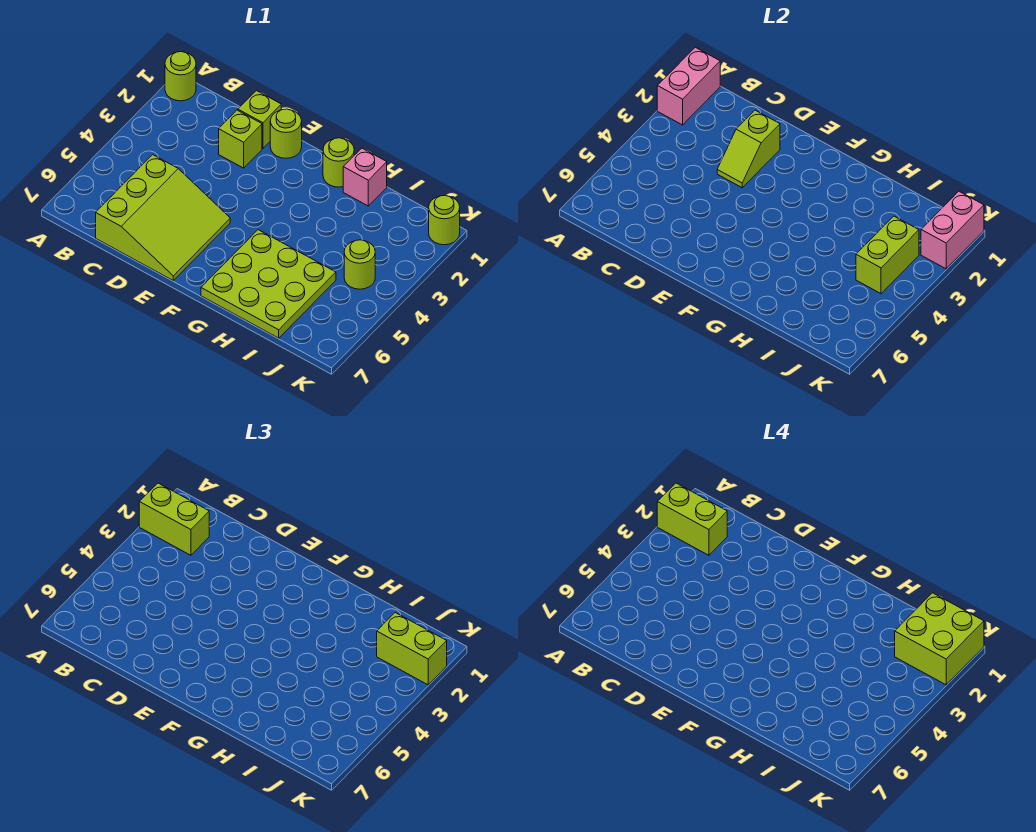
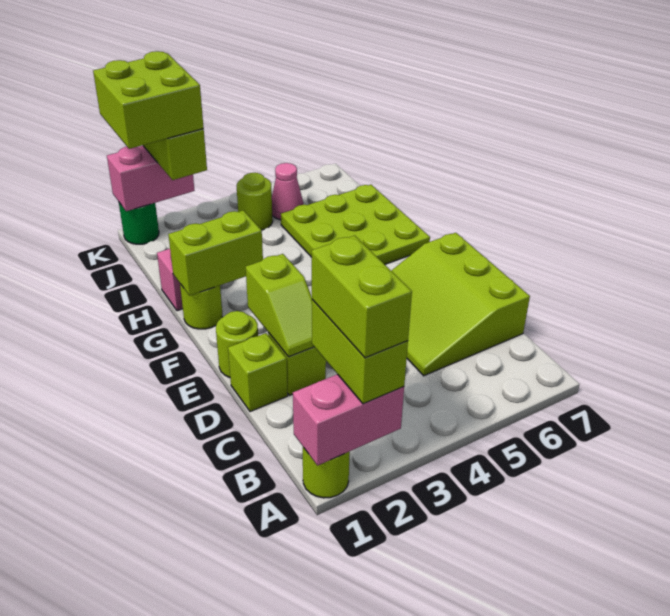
lime slope C5:E7 level 1 top C -> lime slope C5:E7 level 1 top 7
lime slope D2:D3 level 2 top 2 -> lime slope D2:E2 level 2 top E
lime brick J3:J4 level 2 -> lime brick G1:G2 level 2
none -> pink cone J5 level 1
lime round brick K1 level 1 -> green round brick K1 level 1

